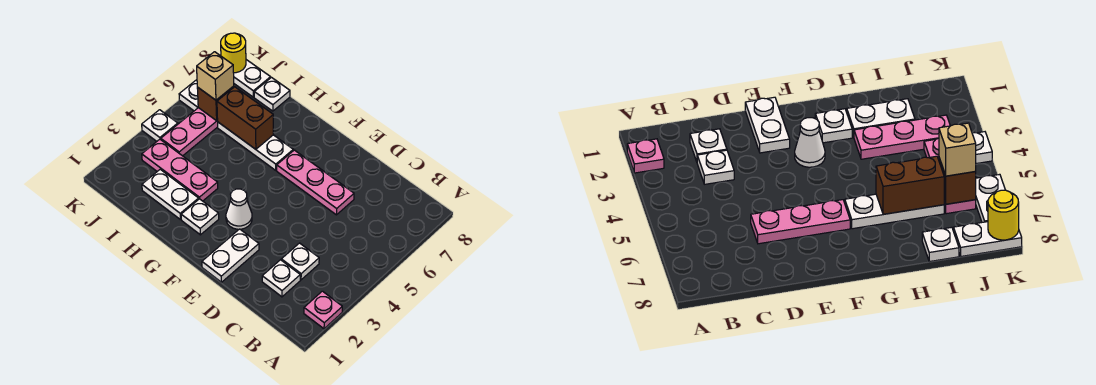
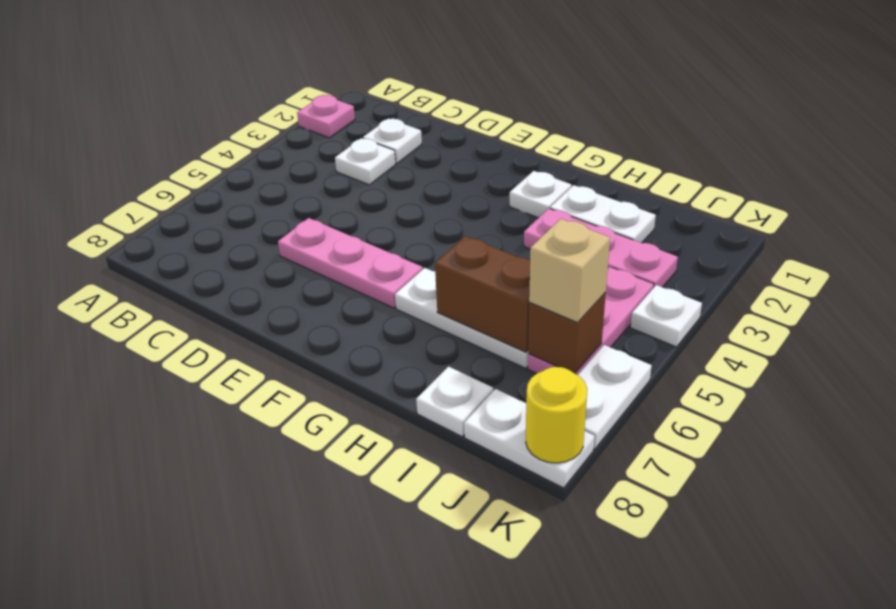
white plate E1:E2 level 1 -> none
white cone F3 level 1 -> none

